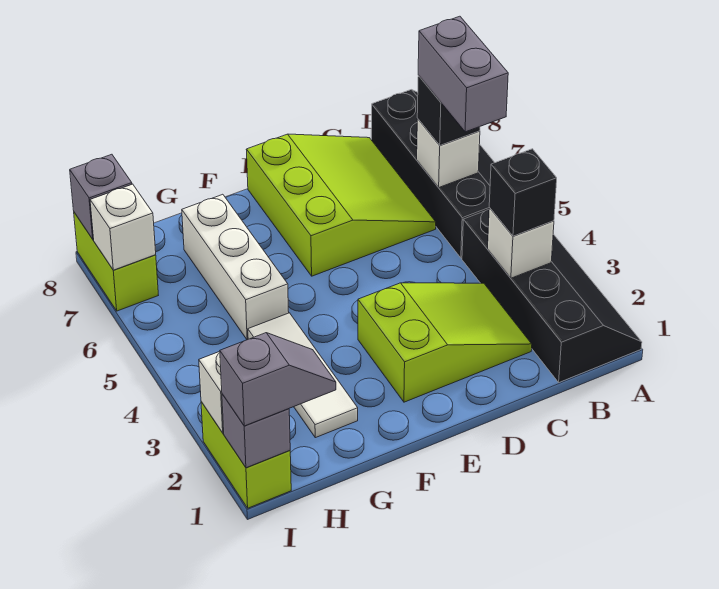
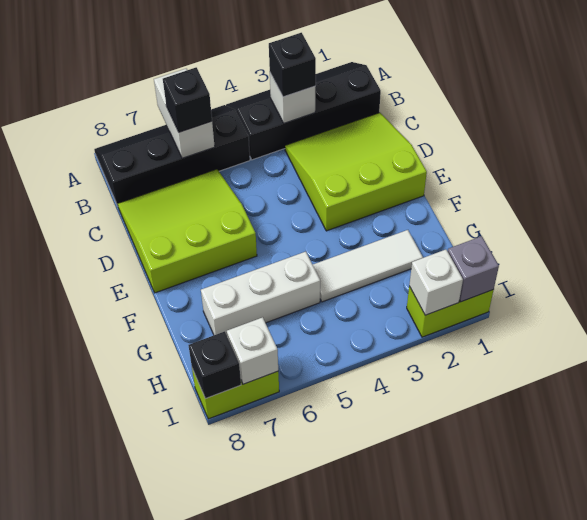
grey brick B5:B6 level 4 -> none
white brick B6 level 2 -> white brick A6:B6 level 2
lime slope C2:E3 level 1 top E -> lime slope C1:E3 level 1 top E
grey slope H1:I1 level 3 top I -> none
grey brick I8 level 2 -> black brick I8 level 2

